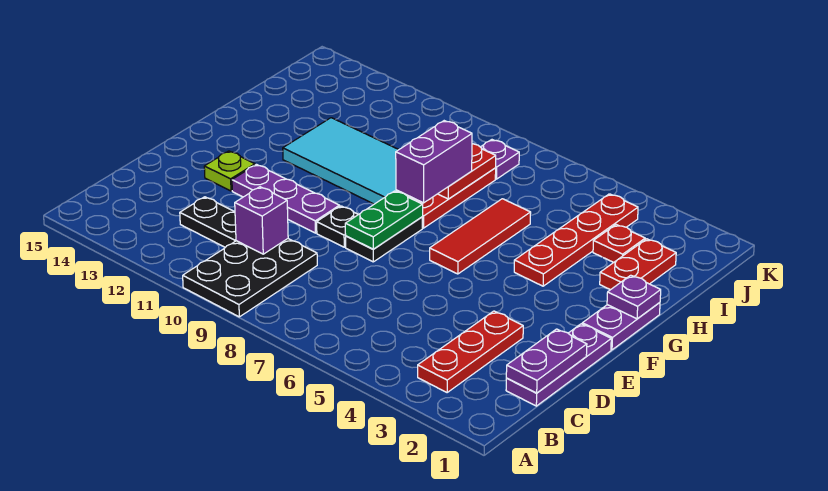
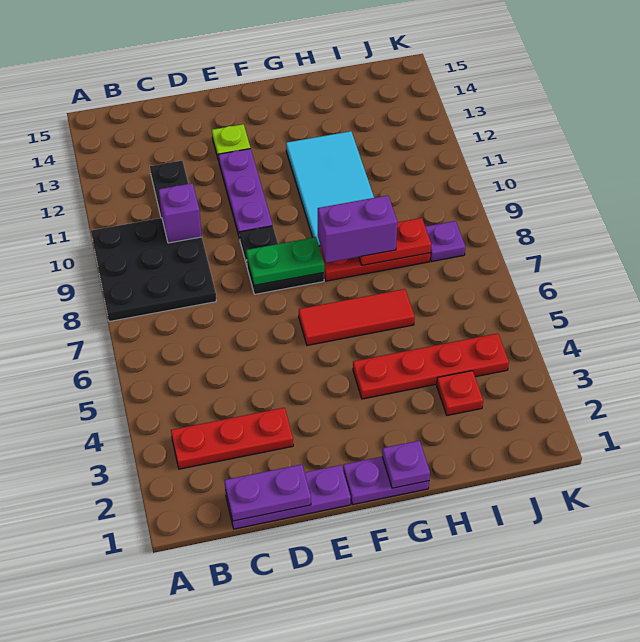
black plate A9:C10 level 1 -> black plate A8:C10 level 1
red plate H2:I2 level 1 -> none

